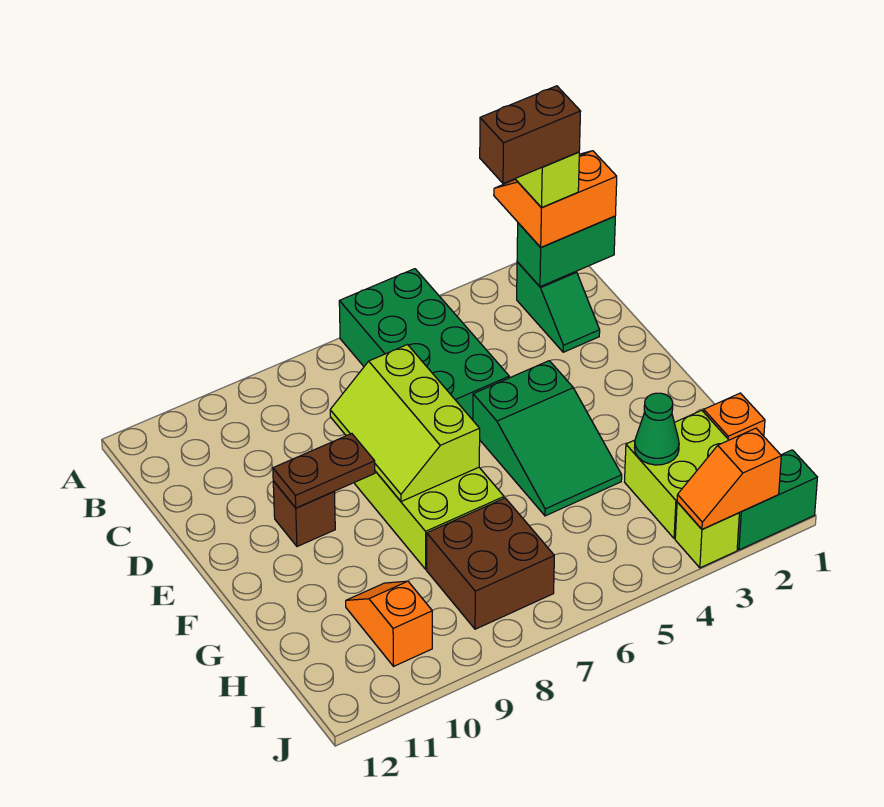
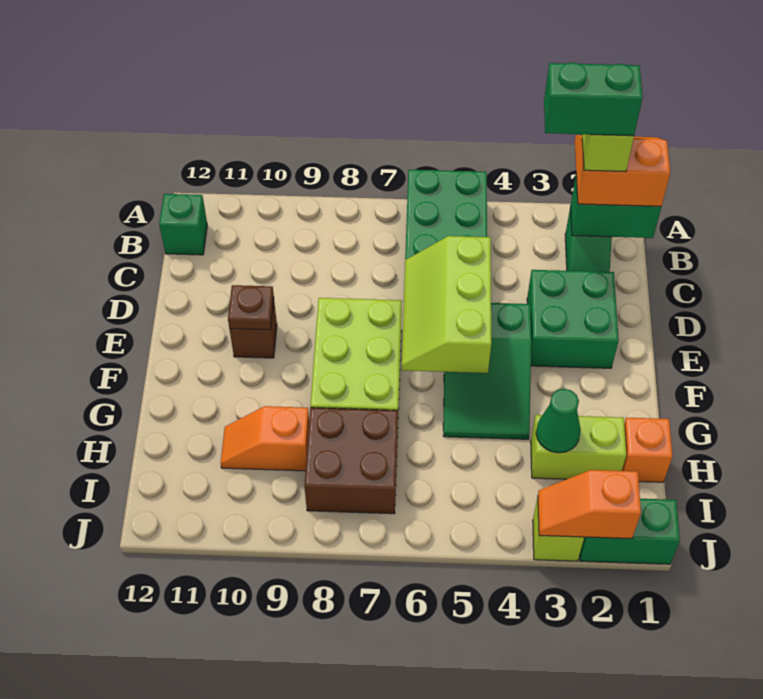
brown brick B2:B3 level 5 -> green brick B2:B3 level 5
none -> green brick B12 level 1
none -> green brick D2:E3 level 1
lime slope D7:F8 level 2 top 7 -> lime slope D5:F6 level 2 top 5
brown plate E9:E10 level 2 -> brown plate E10 level 2
lime brick H2:I3 level 1 -> lime brick H2:H3 level 1
orange slope H10:I10 level 1 top I -> orange slope H9:H10 level 1 top 9

